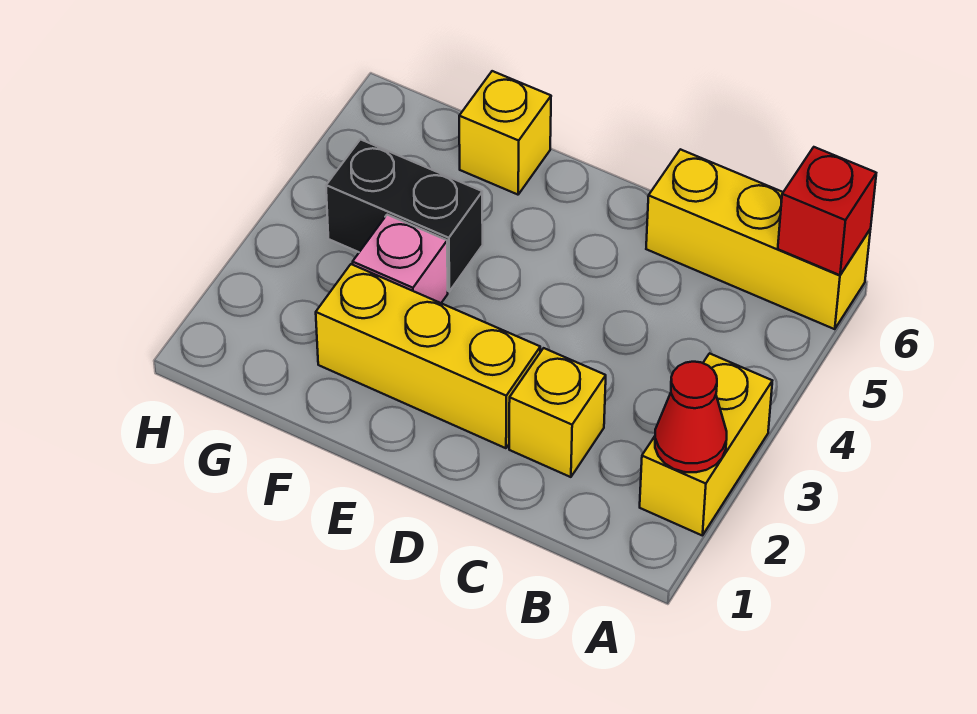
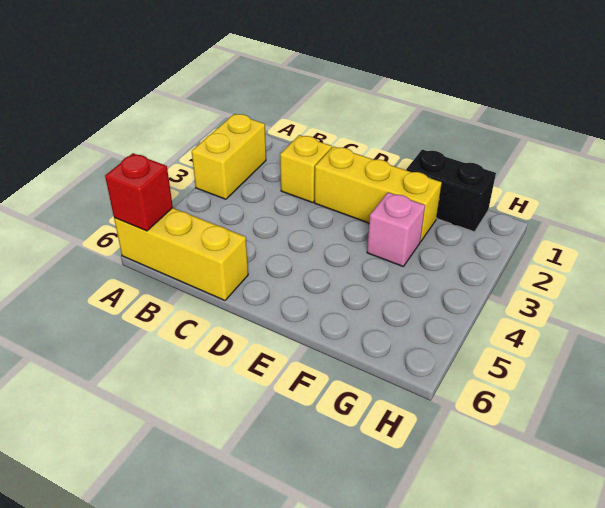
red cone A2 level 2 -> none
black brick F4:G4 level 1 -> black brick F1:G1 level 1
yellow brick F6 level 1 -> none

